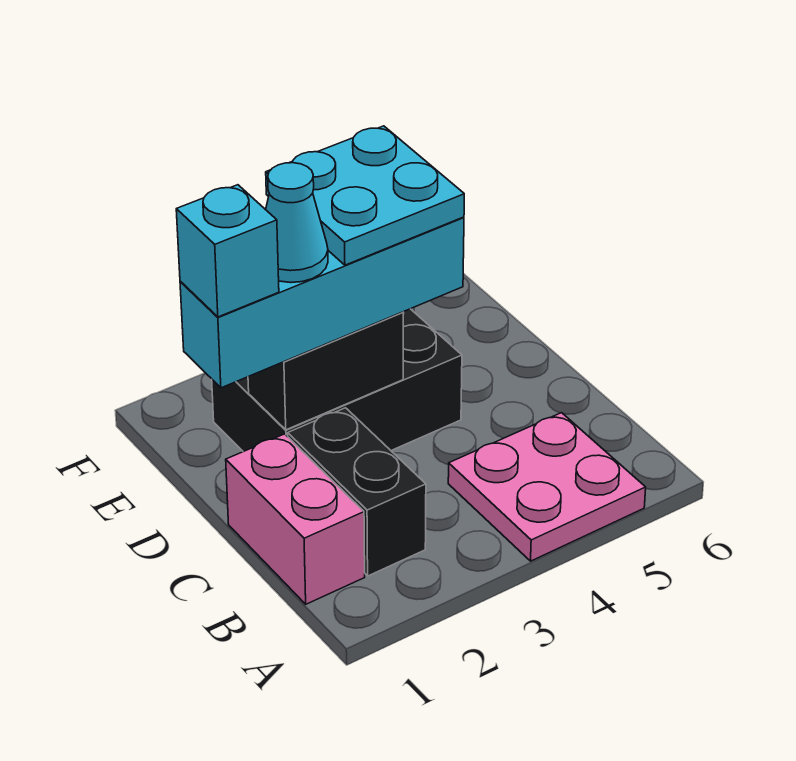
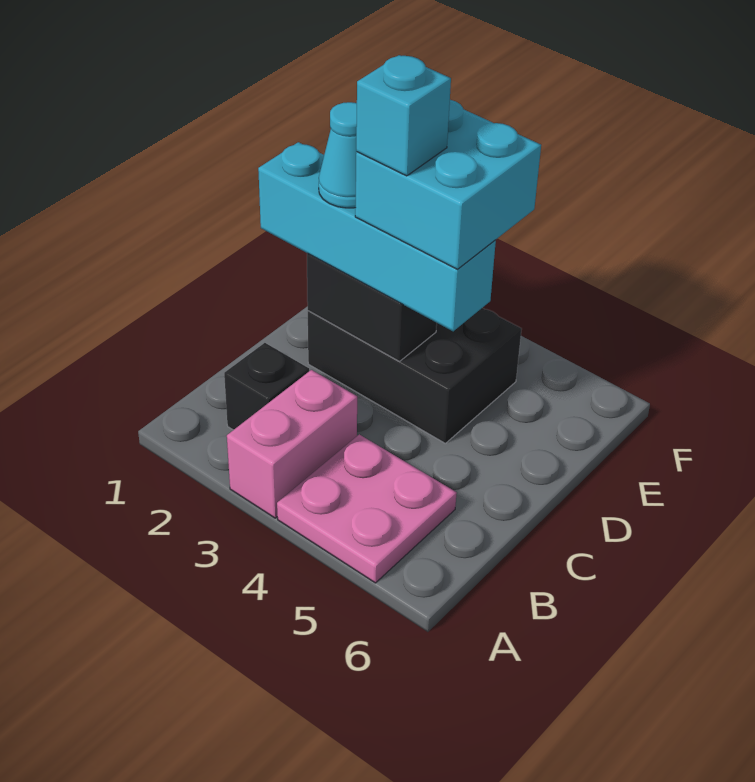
pink brick B1:C1 level 1 -> pink brick A3:B3 level 1
black brick B2:C2 level 1 -> black brick B2 level 1
cyan brick D1 level 4 -> cyan brick D3 level 5
cyan plate D3:E4 level 4 -> cyan brick D3:E4 level 4

